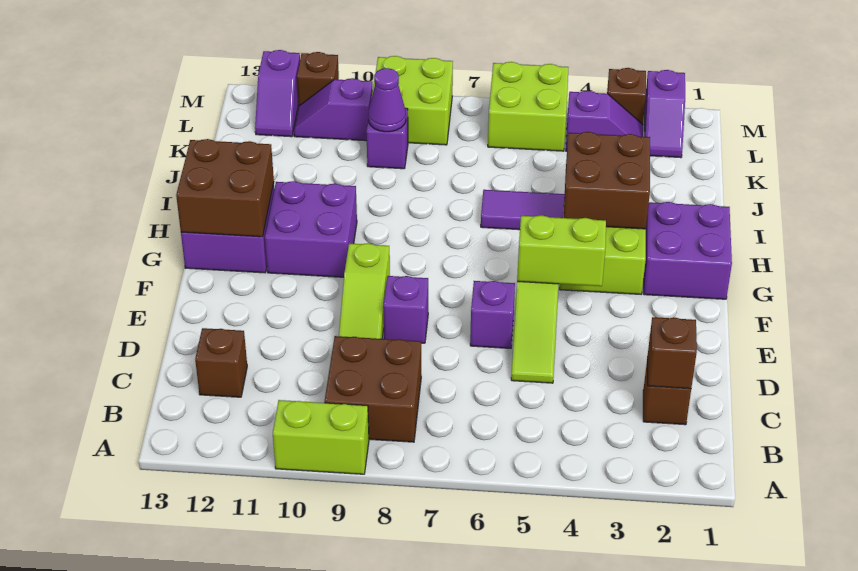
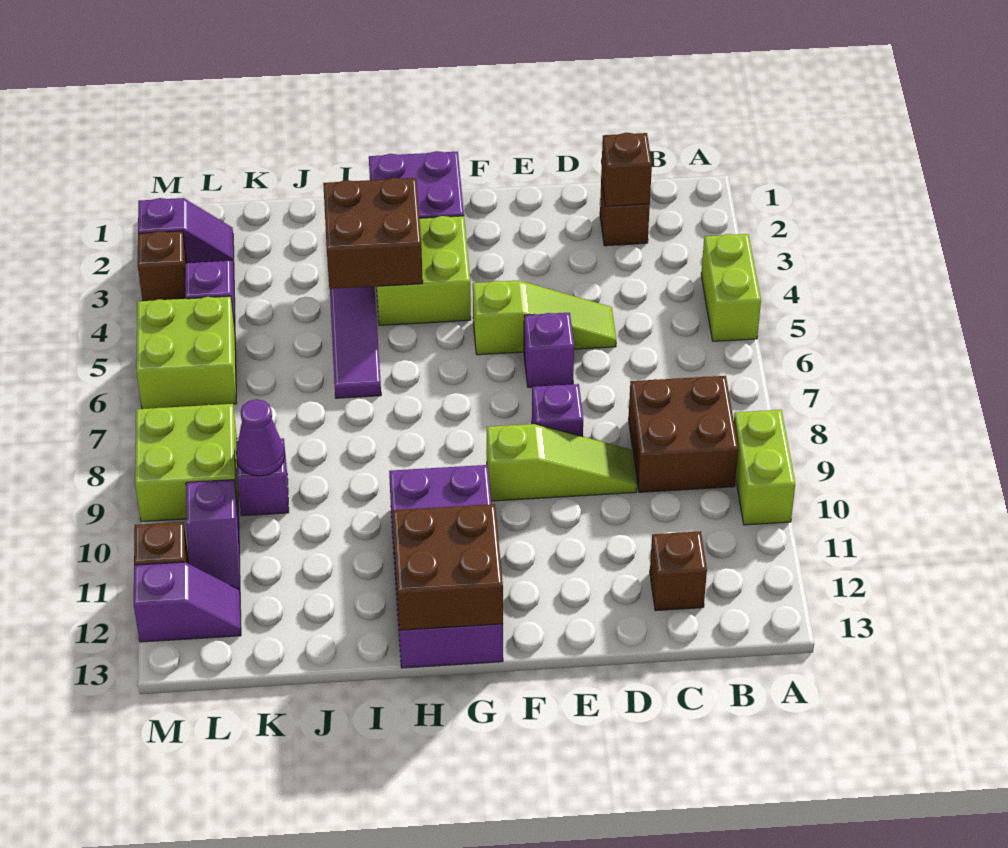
lime brick F4:F5 level 2 -> lime brick A4:A5 level 1

